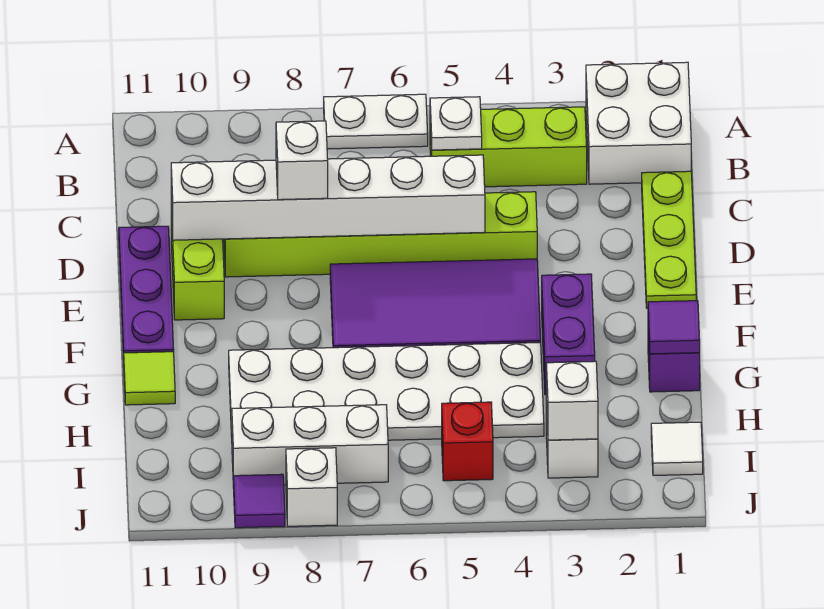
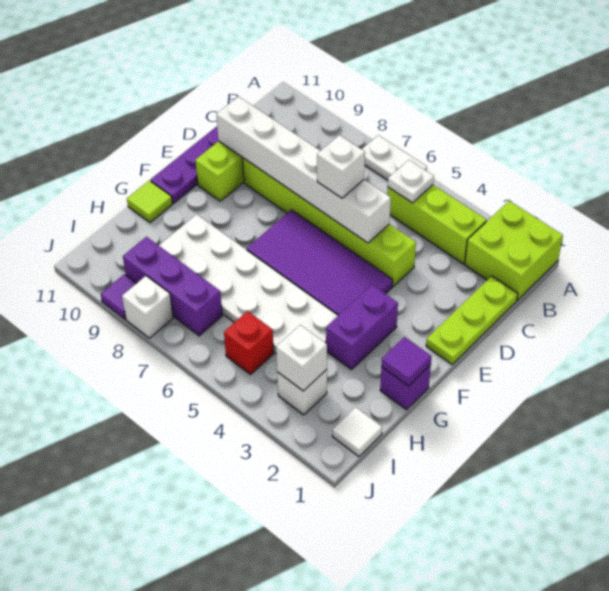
white brick A1:B2 level 1 -> lime brick A1:B2 level 1
white brick D8 level 3 -> white brick D6 level 3
white brick I7:I9 level 1 -> purple brick I7:I9 level 1

